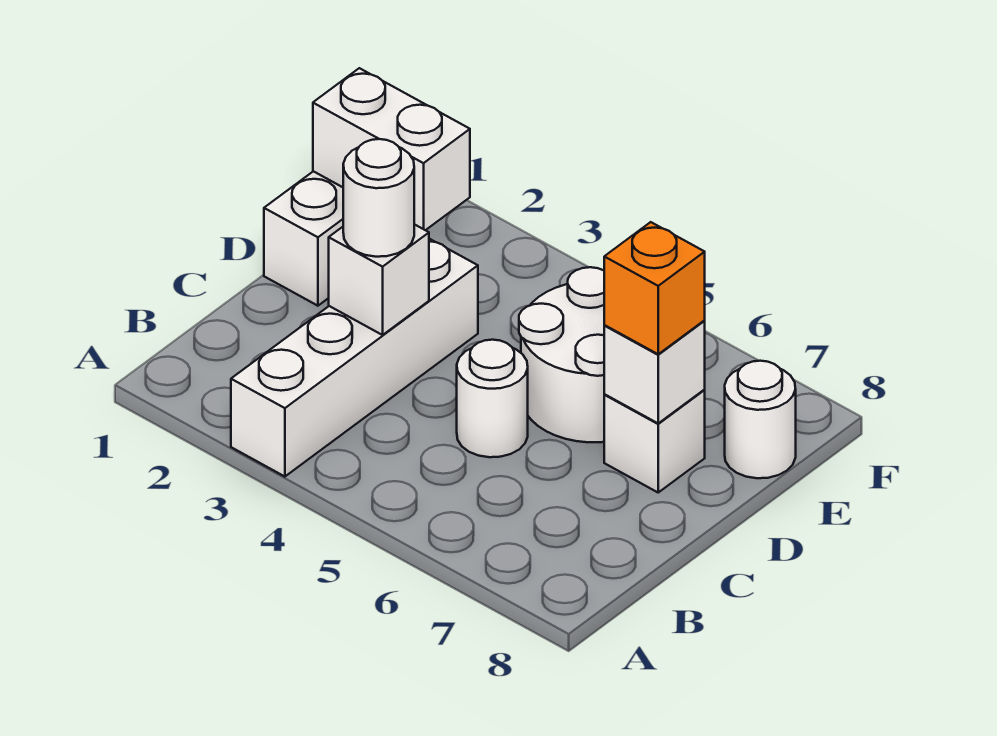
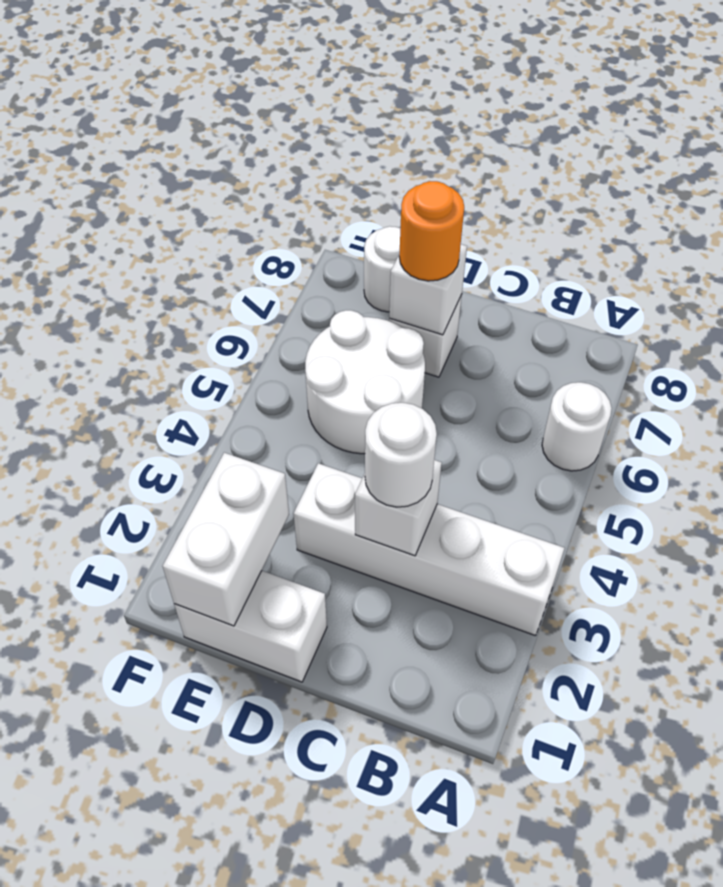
white round brick C5 level 1 -> white round brick A6 level 1
orange brick D7 level 3 -> orange round brick D7 level 3

